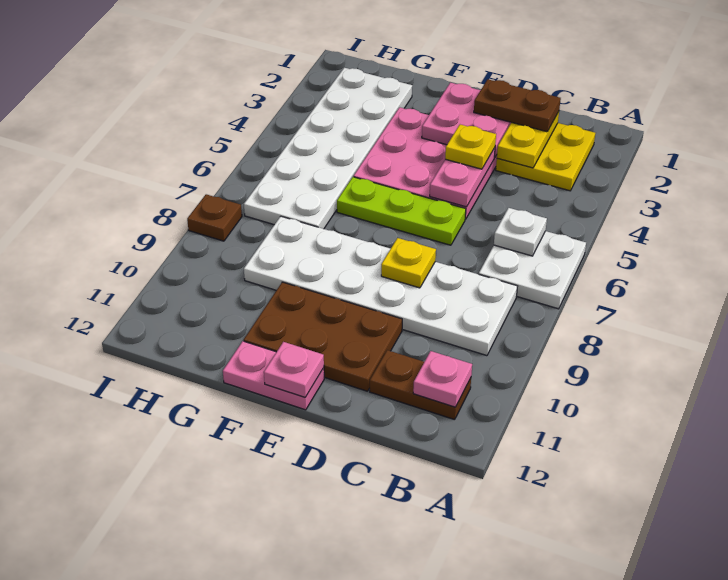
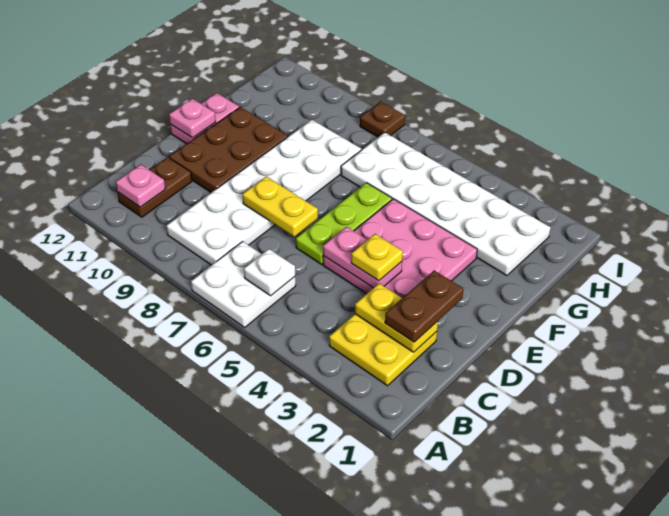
pink plate D2:E3 level 2 -> none
yellow plate D8 level 2 -> yellow plate D7:D8 level 2

